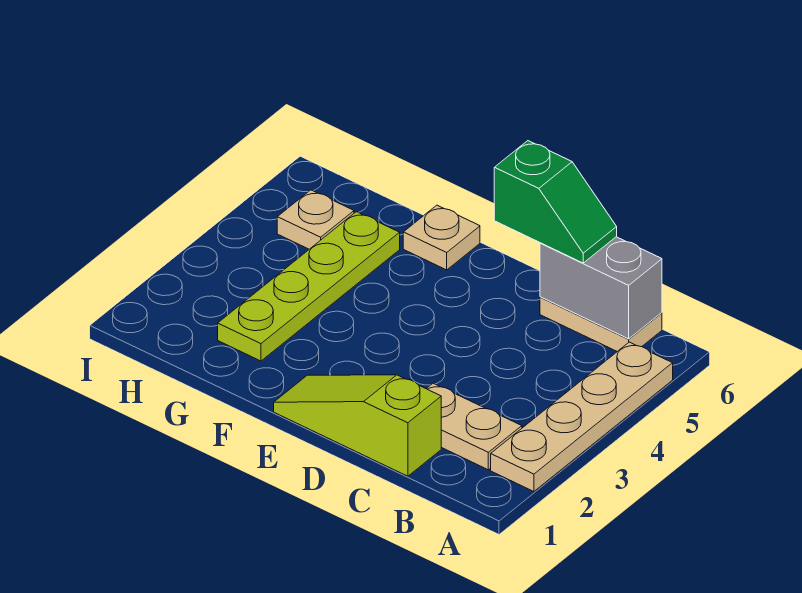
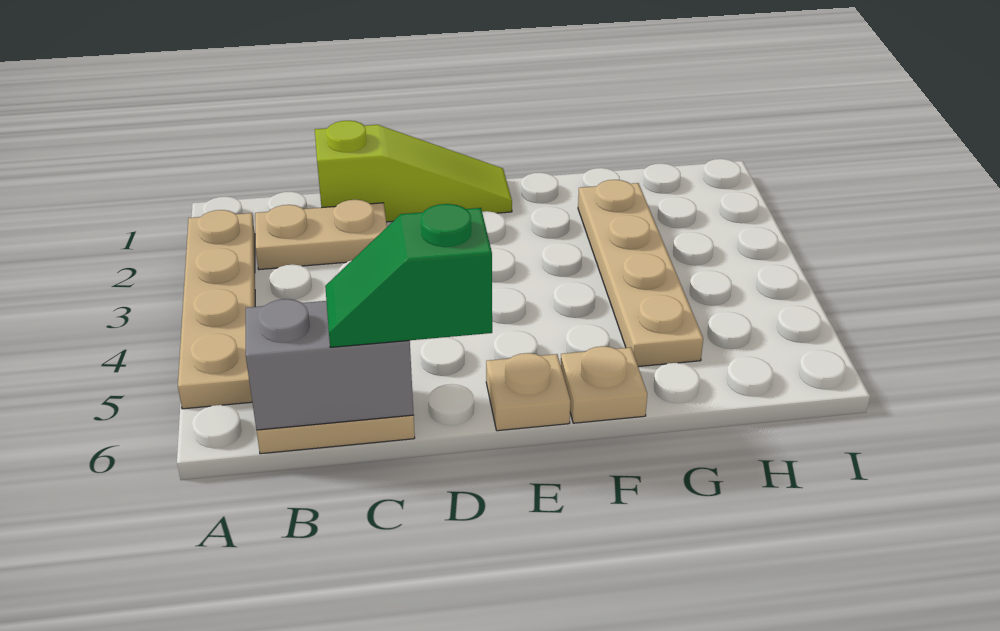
lime plate G2:G5 level 1 -> tan plate G2:G5 level 1
tan plate H5 level 1 -> tan plate E6 level 1

